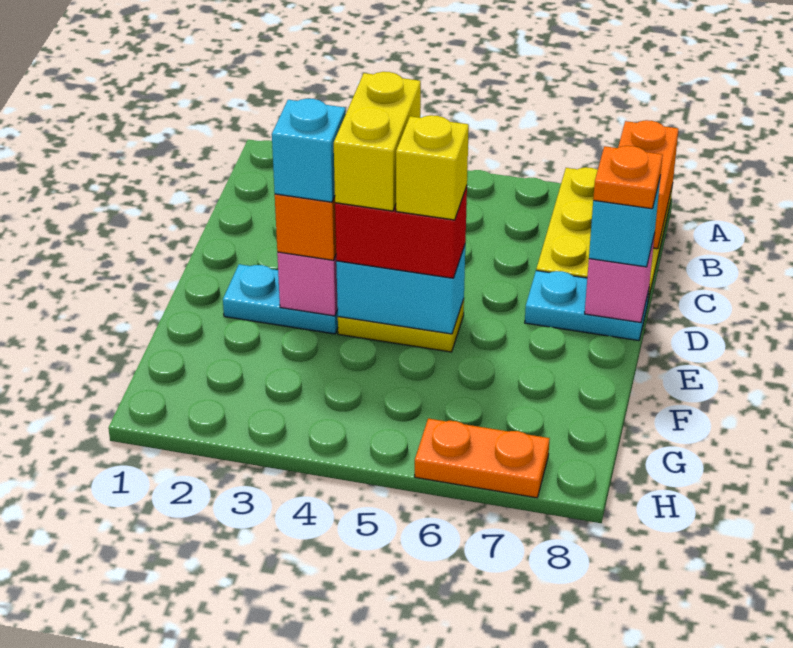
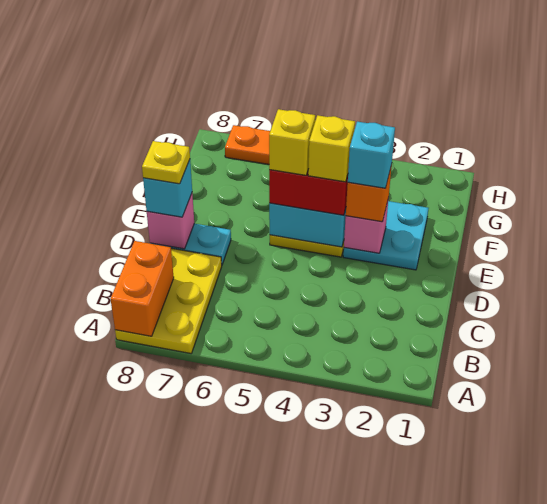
yellow brick D4:E4 level 4 -> yellow brick E4 level 4
orange plate D8 level 4 -> yellow plate D8 level 4
cyan plate E2:E3 level 1 -> cyan plate E2:F3 level 1

